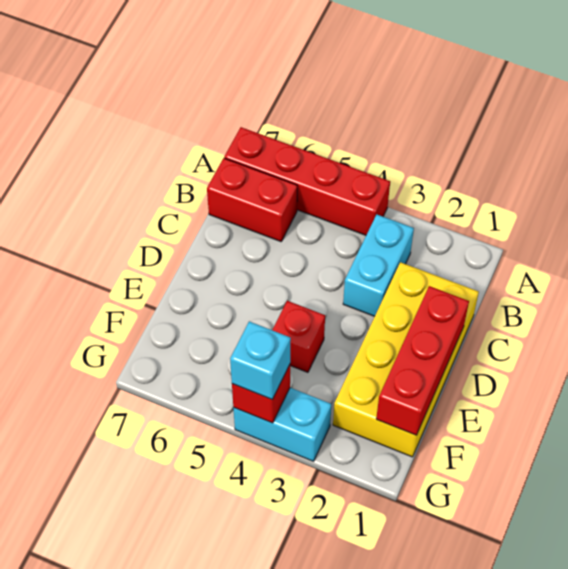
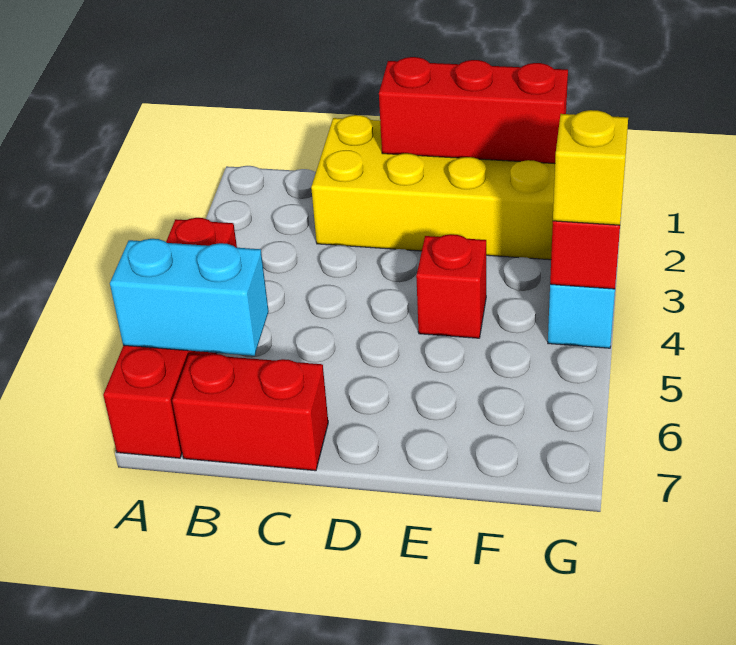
cyan brick B3:C3 level 1 -> cyan brick A6:B6 level 2
red brick B6:B7 level 1 -> red brick B7:C7 level 1
cyan brick G4 level 3 -> yellow brick G4 level 3

